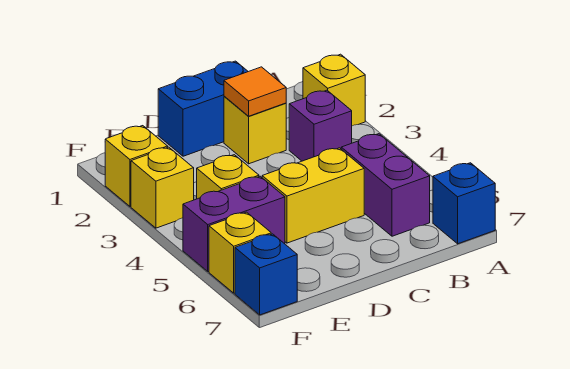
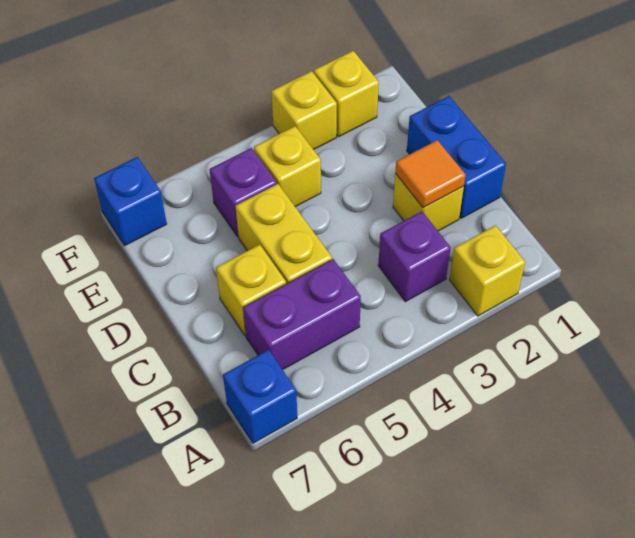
purple brick E5:F5 level 1 -> purple brick E5 level 1
yellow brick F6 level 1 -> yellow brick C6 level 1

